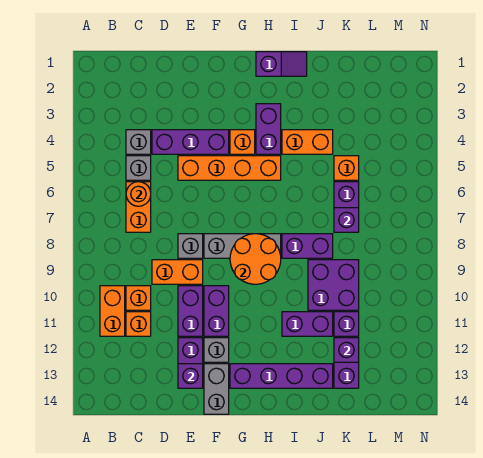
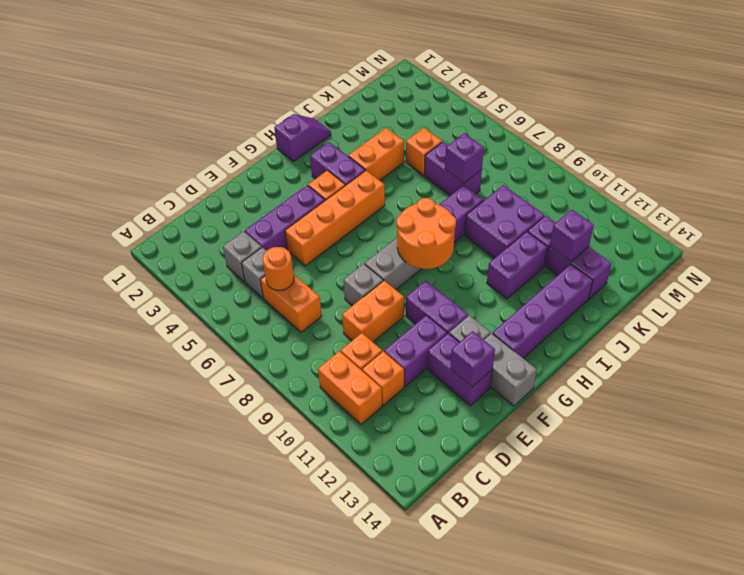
purple brick E10:E11 level 1 -> purple brick D11:E11 level 1

